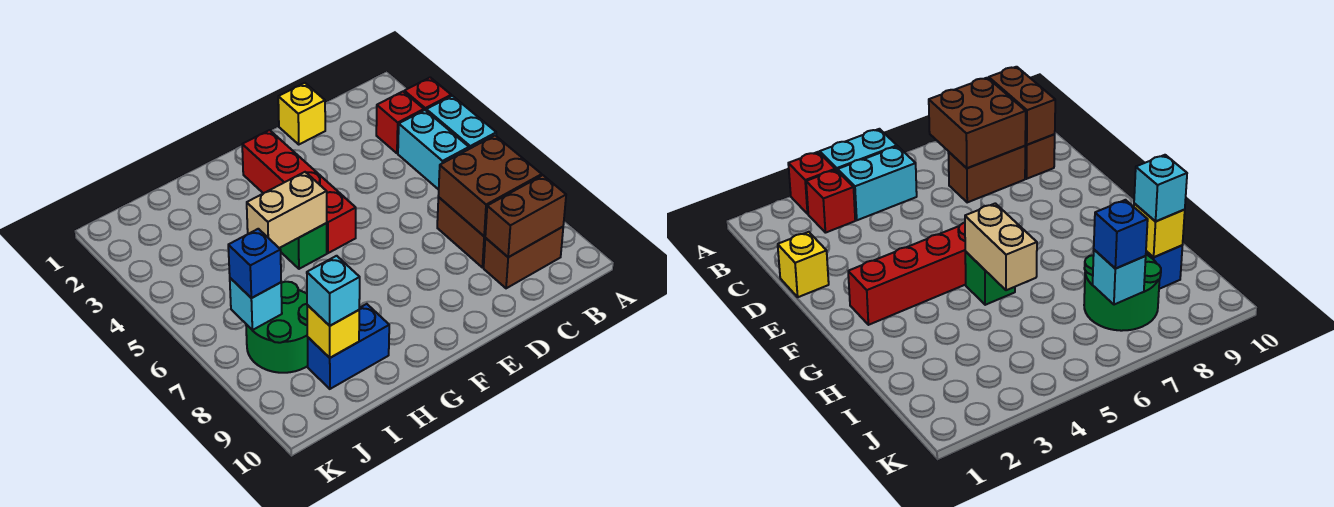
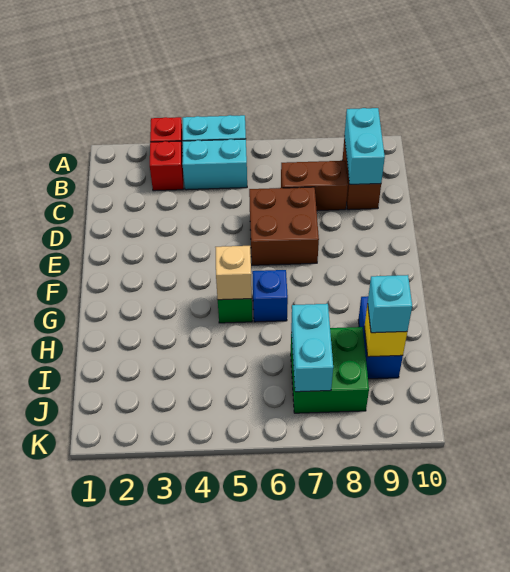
brown brick B7:C8 level 2 -> brown brick D6:E7 level 1
brown brick B9:C9 level 2 -> cyan brick B9:C9 level 2
yellow brick D1 level 1 -> none
red brick F2:F5 level 1 -> none
tan brick G5:H5 level 2 -> tan brick G5 level 2
green round brick I7:J8 level 1 -> green brick I7:J8 level 1
cyan brick J7 level 2 -> cyan brick I7:J7 level 2
blue brick J7 level 3 -> blue brick G6 level 1

